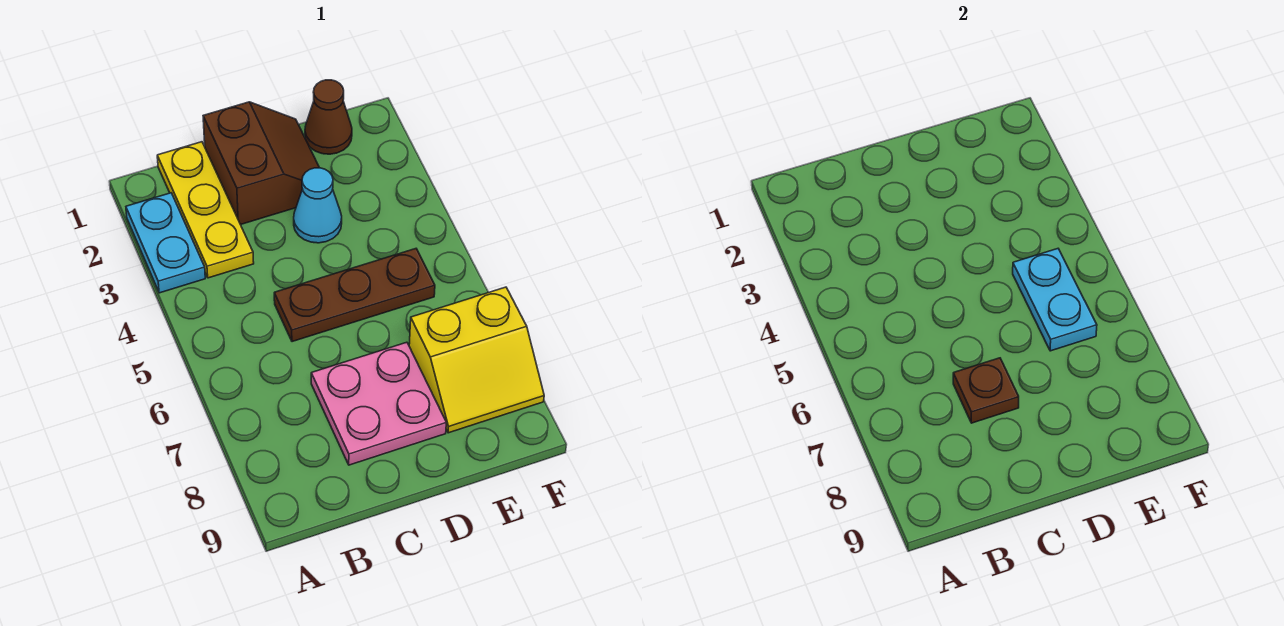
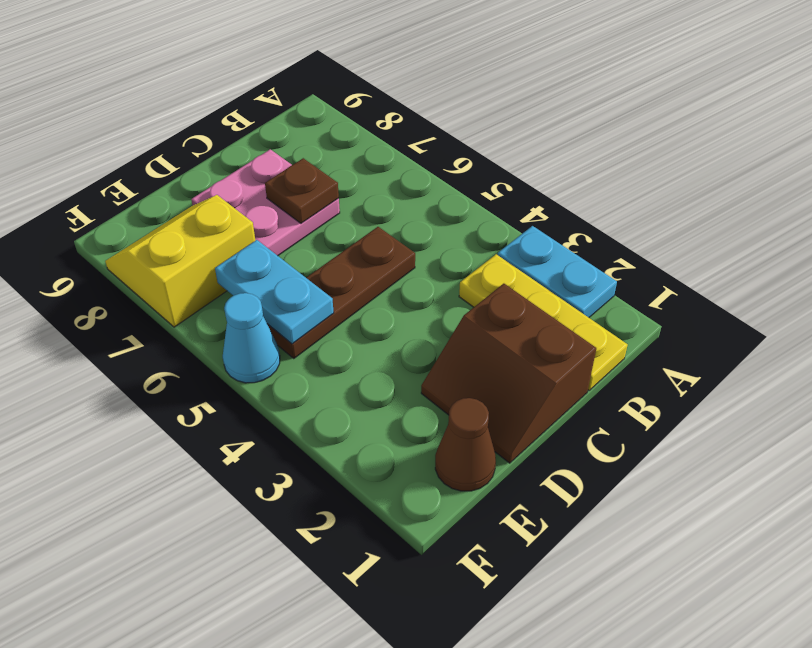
cyan cone D3 level 1 -> cyan cone F5 level 1

